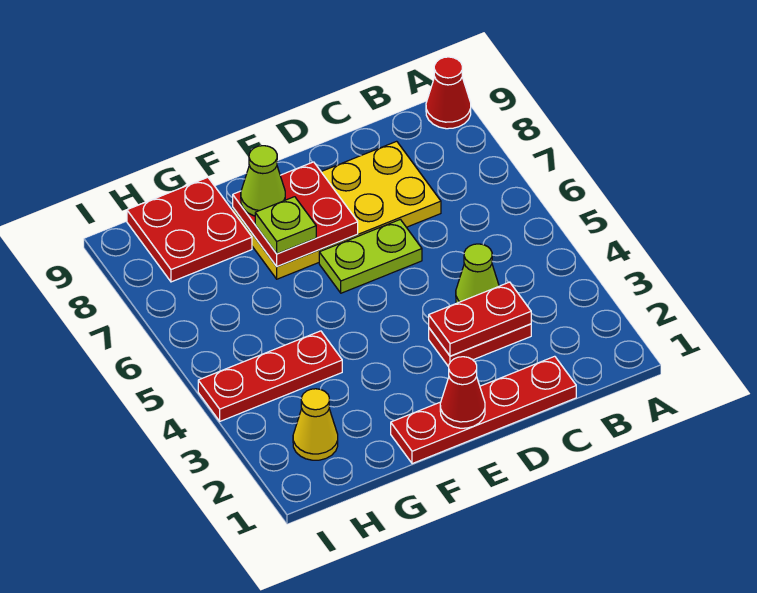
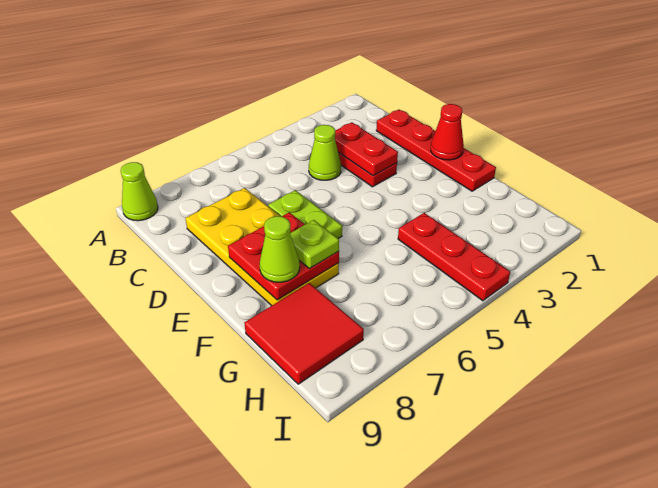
red cone A9 level 1 -> lime cone A9 level 1
red plate G8:H9 level 1 -> red tile G8:H9 level 1
yellow cone H2 level 1 -> none

